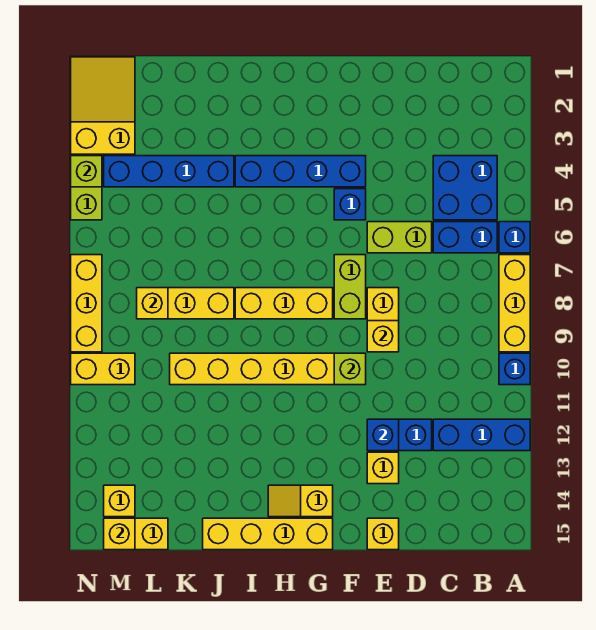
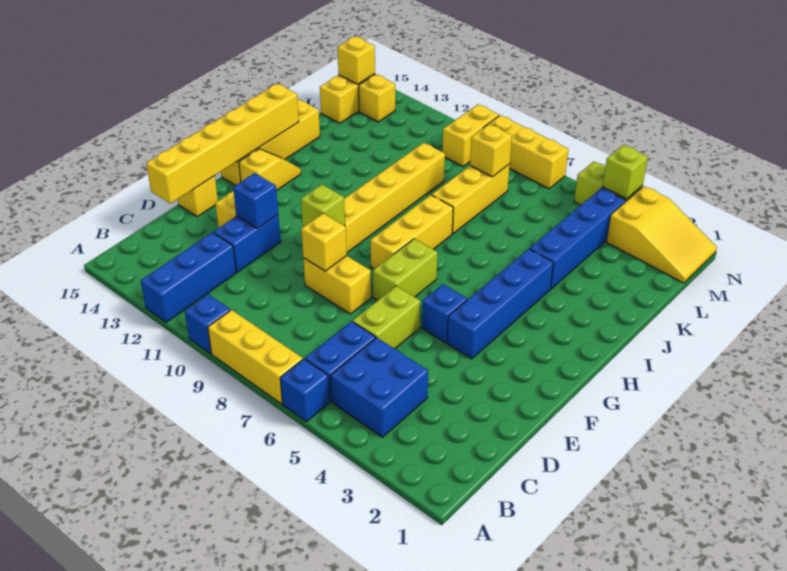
none -> yellow brick D15:I15 level 2
lime brick F7:F8 level 1 -> lime brick F7:G7 level 1

